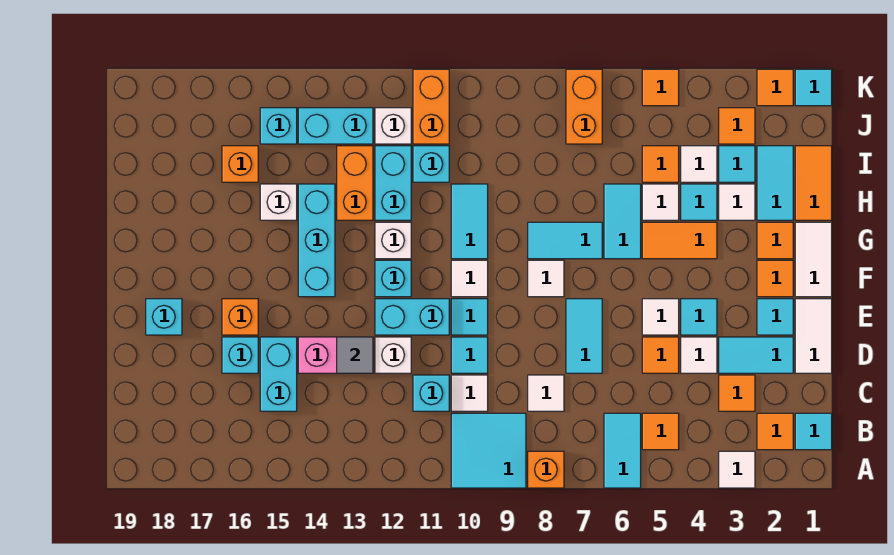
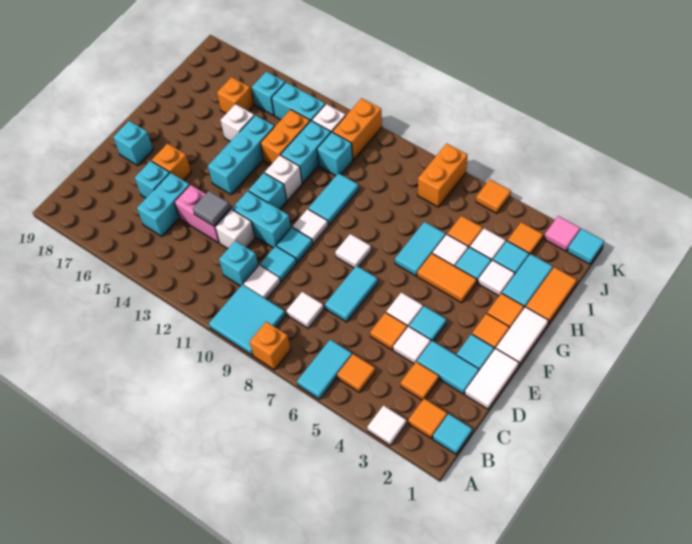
cyan tile G7:G8 level 1 -> none
orange tile K2 level 1 -> pink tile K2 level 1

